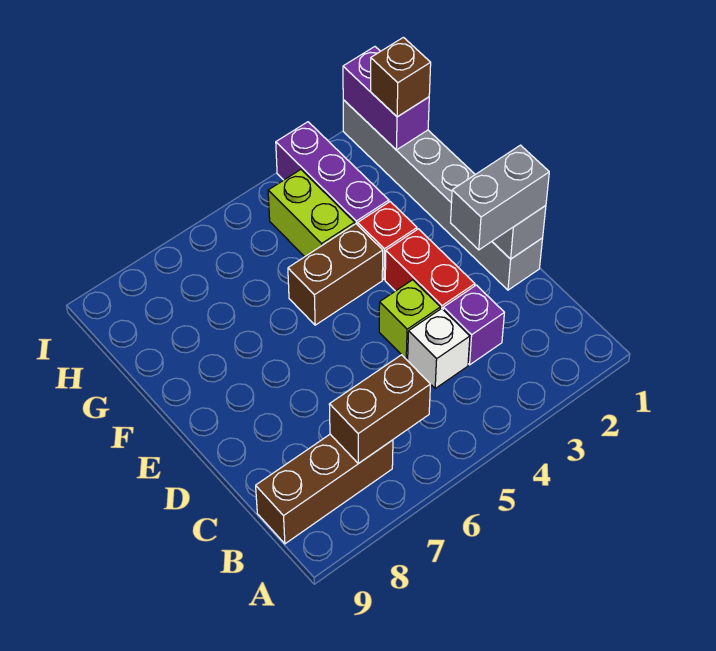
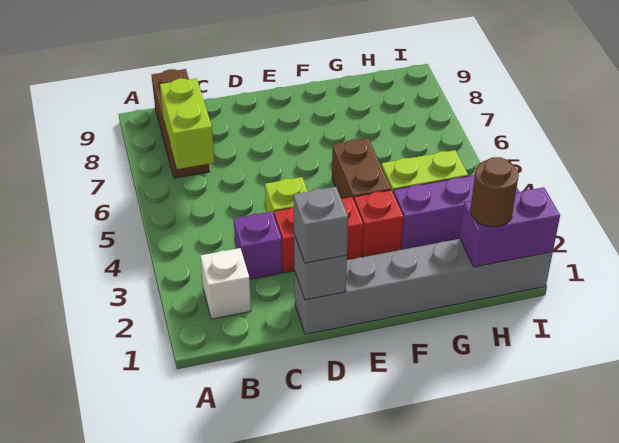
brown brick B6:B7 level 2 -> lime brick B6:B7 level 2
white brick C4 level 1 -> white brick B2 level 1
grey brick D1:D2 level 3 -> grey brick D1 level 3
brown brick H1 level 3 -> brown round brick H1 level 3

